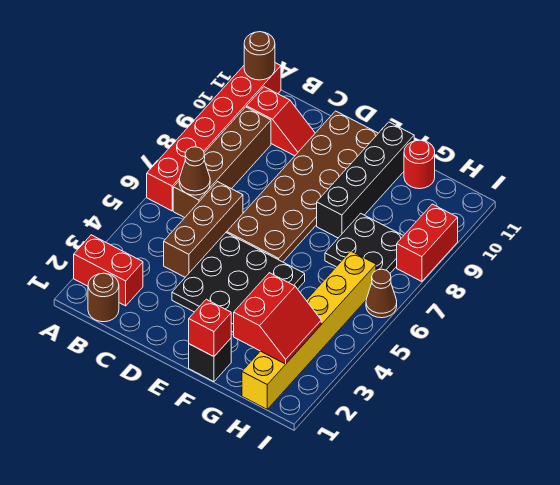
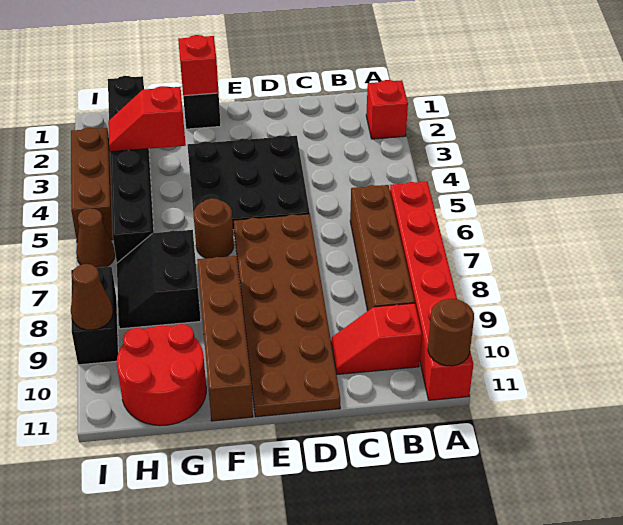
red brick A2:B2 level 1 -> red brick A2 level 1
brown round brick B1 level 1 -> brown round brick F6 level 1
brown cone B6 level 2 -> brown cone I9 level 2
brown brick C4:C6 level 1 -> brown brick I3:I5 level 1
black brick F8:F11 level 1 -> brown brick F8:F11 level 1
red slope G2:H3 level 2 top G -> red slope G3:H3 level 2 top G
black plate G7:H8 level 1 -> black slope G7:H8 level 1 top G
red round brick G11 level 1 -> red round brick G10:H11 level 1
yellow brick H1:H6 level 1 -> black brick H1:H6 level 1
red brick I8:I9 level 1 -> black brick I8:I9 level 1

